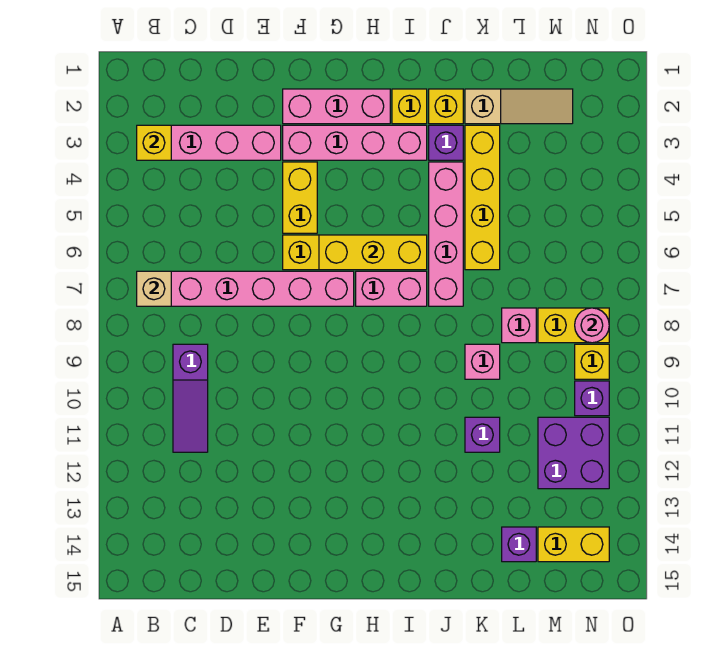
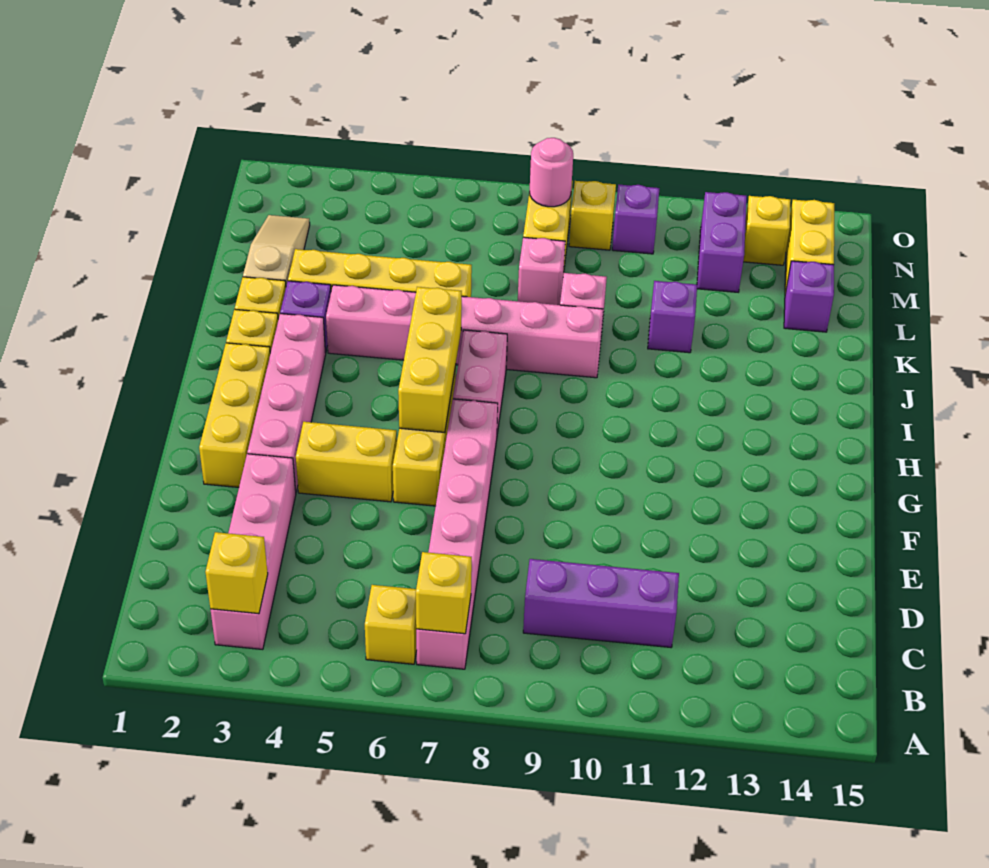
none -> yellow brick B6 level 1
tan brick B7 level 2 -> yellow brick B7 level 2
purple slope C9:C11 level 1 top 9 -> purple brick C9:C11 level 1
pink brick F2:H2 level 1 -> yellow brick F2:H2 level 1
pink brick J4:J7 level 1 -> pink brick J4:J9 level 1
purple brick M11:N12 level 1 -> purple brick M12:N12 level 1
none -> yellow brick N13 level 1

